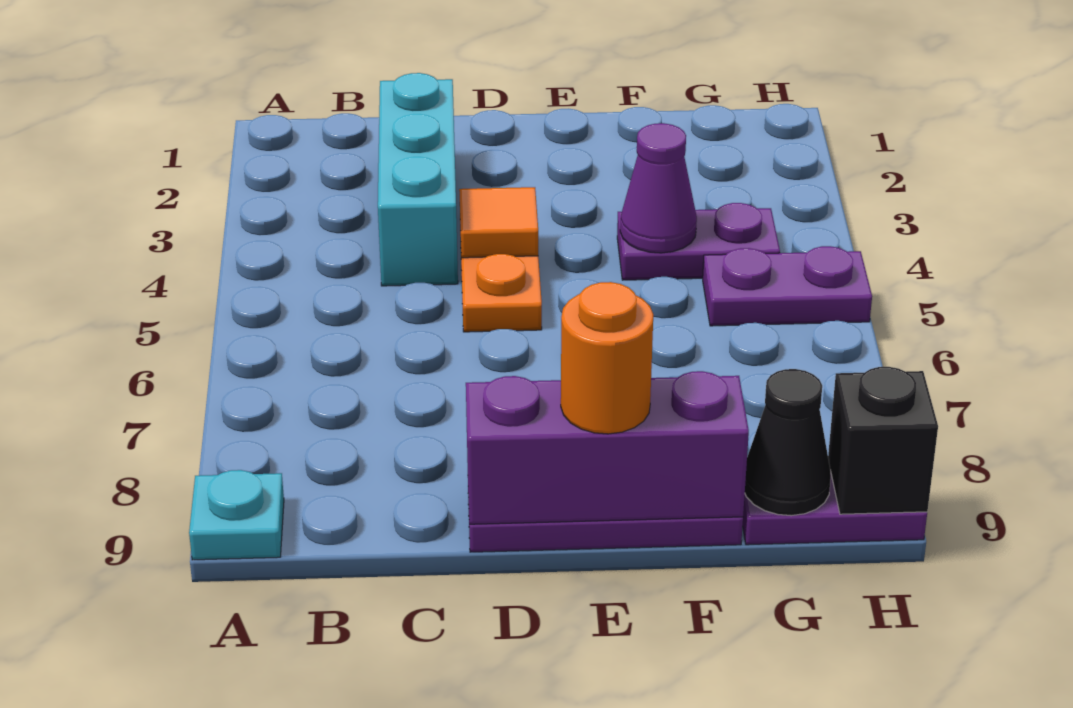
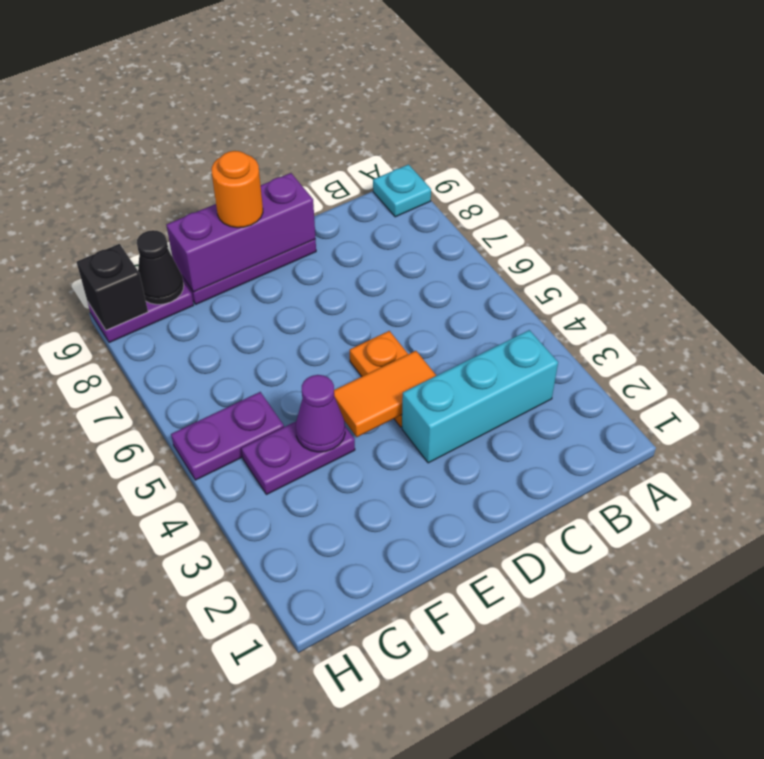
cyan brick C2:C4 level 1 -> cyan brick B3:D3 level 1
orange tile D4 level 2 -> orange tile D4:E4 level 2

